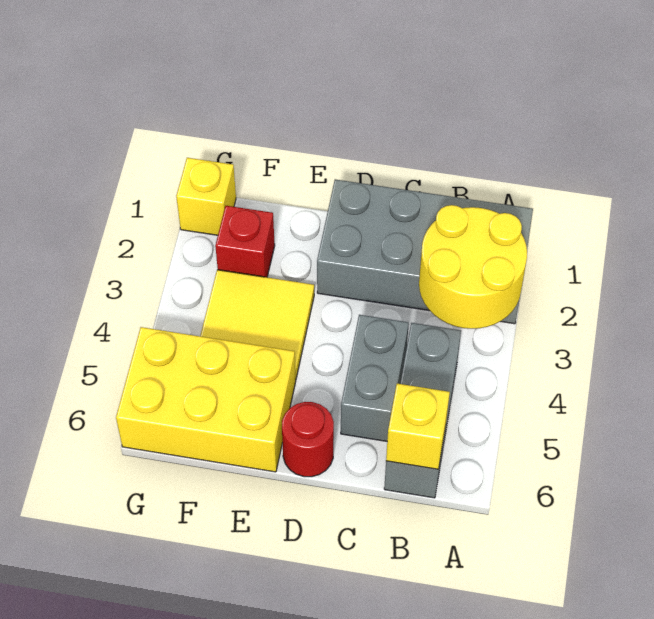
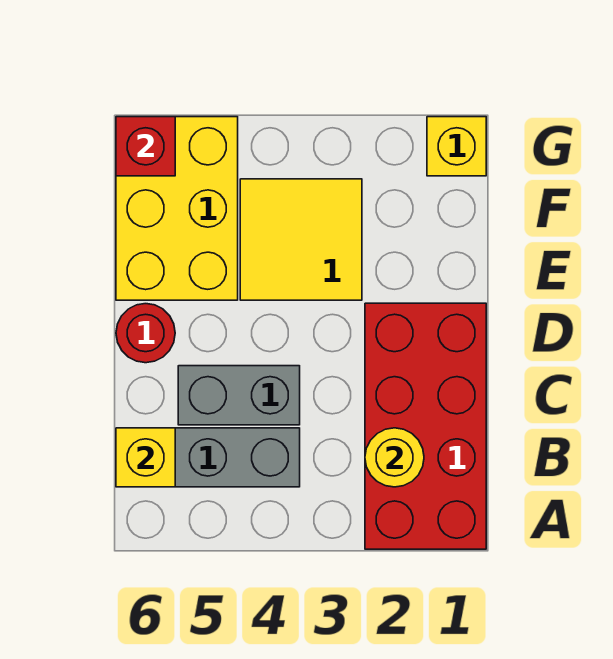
grey brick A1:D2 level 1 -> red brick A1:D2 level 1
yellow round brick A2:B3 level 2 -> yellow round brick B2 level 2
red brick F2 level 1 -> red brick G6 level 2

